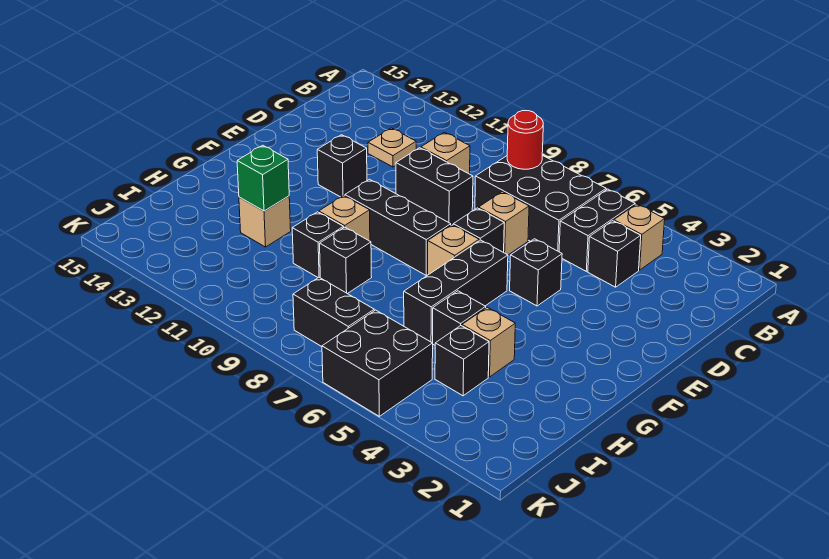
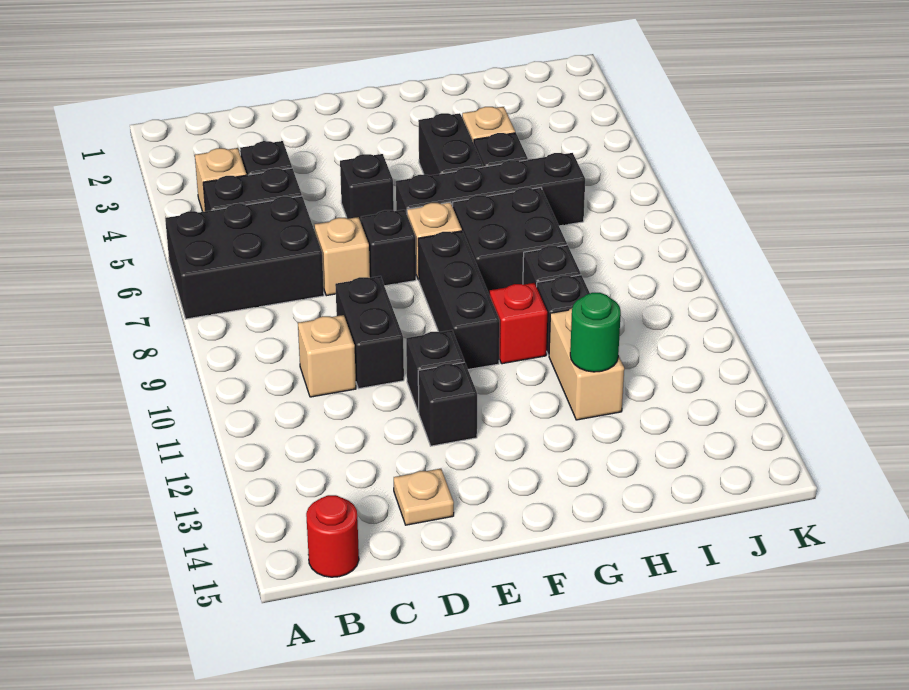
black brick B6:C8 level 1 -> black brick A6:C7 level 1
red round brick B8 level 2 -> red round brick B15 level 1
tan plate C12 level 1 -> tan plate D14 level 1
black brick F6:H6 level 1 -> black brick F6:I6 level 1
tan brick G10 level 1 -> red brick G10 level 1
tan brick H12 level 1 -> tan brick H11:H12 level 1
green brick H12 level 2 -> green round brick H12 level 2
black brick I4 level 1 -> black brick E11 level 1
black brick J5:K6 level 1 -> black brick G7:H8 level 1
black brick J7:J8 level 1 -> black brick G4:G5 level 1

